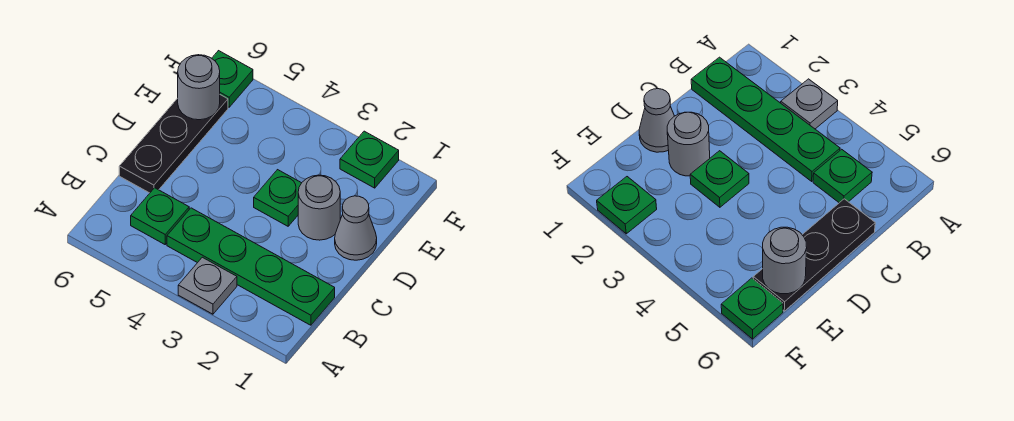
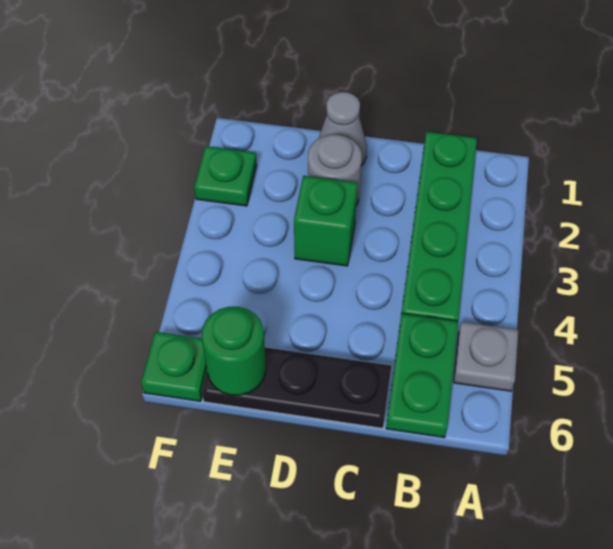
grey plate A3 level 1 -> grey plate A5 level 1
green plate B5 level 1 -> green plate B5:B6 level 1
green plate D3 level 1 -> green brick D3 level 1
grey round brick E6 level 2 -> green round brick E6 level 2

